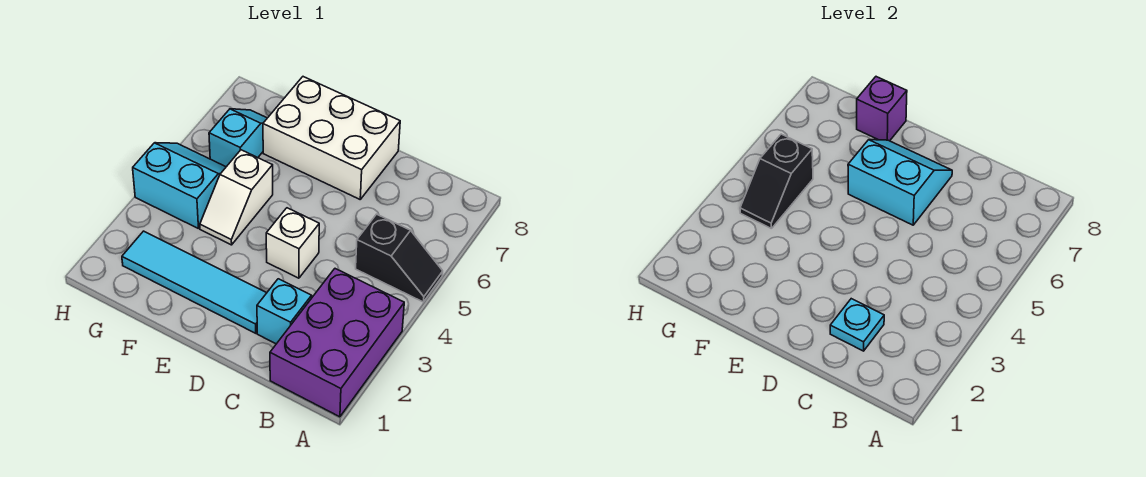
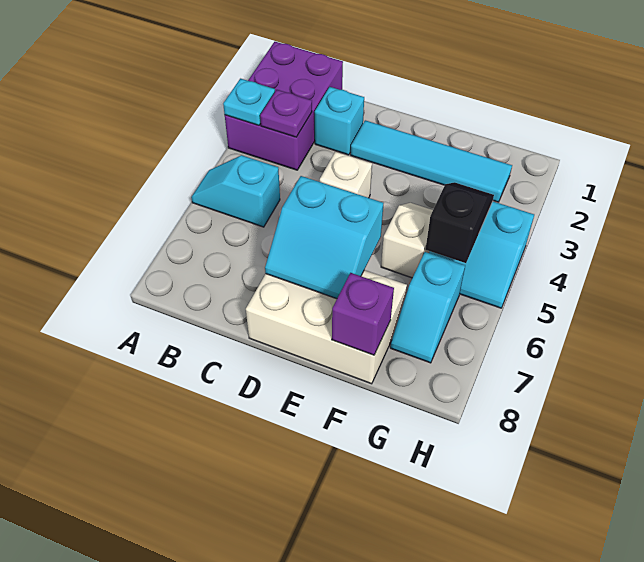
black slope A5:B5 level 1 top B -> cyan slope A5:B5 level 1 top B
none -> purple plate B3 level 2
cyan plate C2 level 2 -> cyan plate A3 level 2

